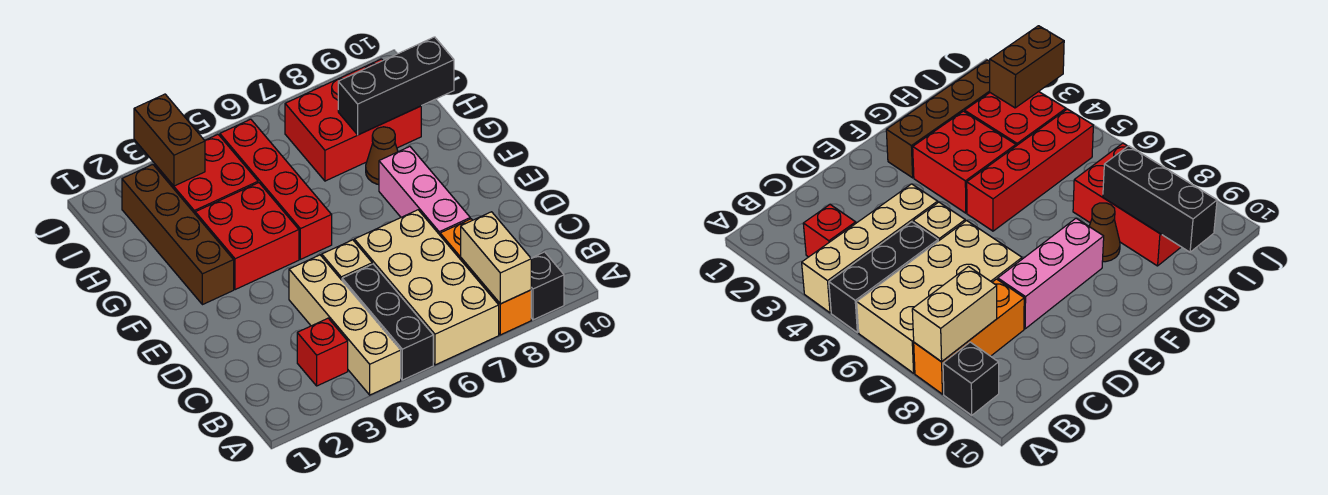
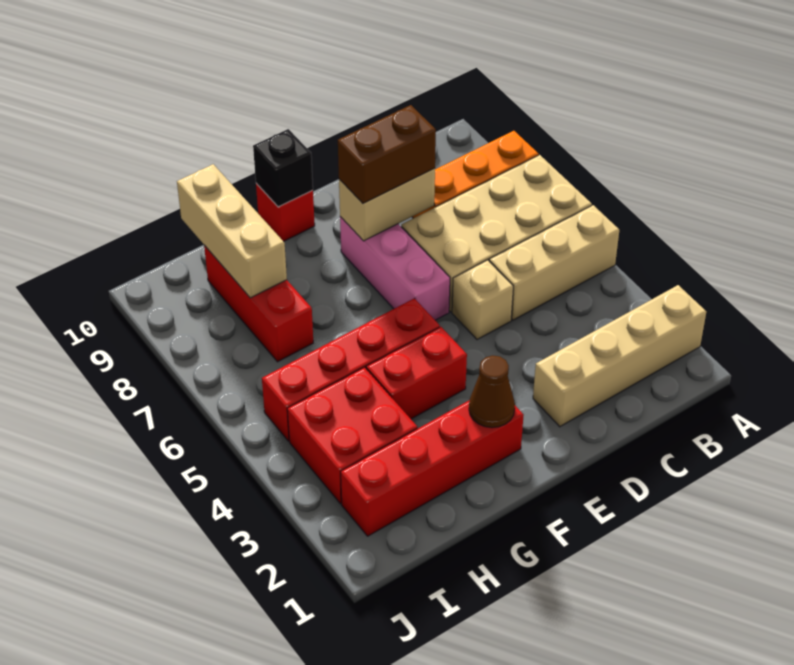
tan brick A4:D4 level 1 -> tan brick A2:D2 level 1
black brick A5:C5 level 1 -> tan brick A5:C5 level 1
tan brick A8:B8 level 2 -> tan brick D8:E8 level 2
black brick A9 level 1 -> black brick F10 level 2
red brick B3 level 1 -> red brick F10 level 1
pink brick D8:F8 level 1 -> pink brick E6:E8 level 1
brown brick F2:I2 level 1 -> red brick F2:I2 level 1
red brick F3:G4 level 1 -> red brick F4:G4 level 1
brown cone G8 level 1 -> brown cone F2 level 2
red brick H7:I9 level 1 -> red brick H7:H9 level 1
black brick H8:H10 level 2 -> tan brick H8:H10 level 2
brown brick I3:J3 level 2 -> brown brick D8:E8 level 3

